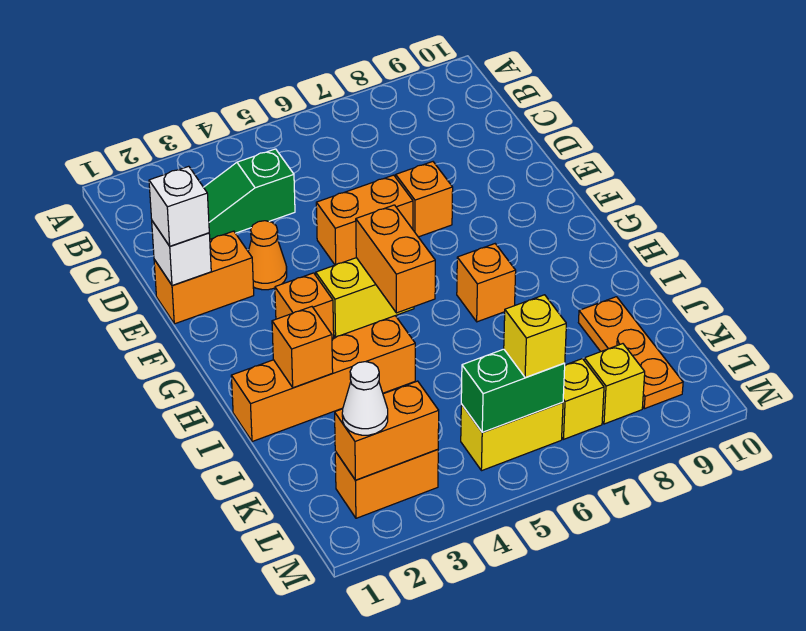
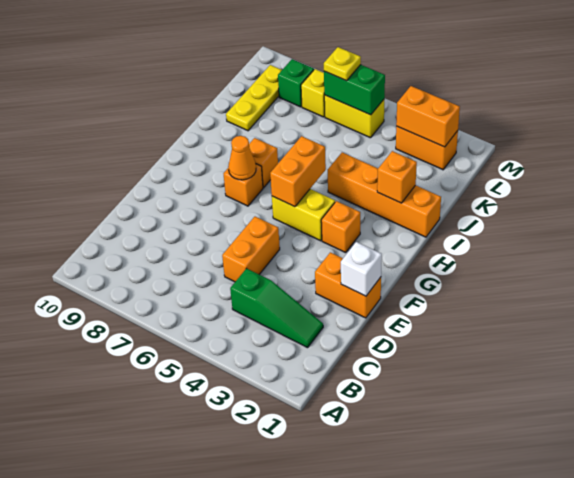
white brick E1 level 3 -> none
orange cone E3 level 1 -> orange cone G7 level 2
orange brick E5:E6 level 1 -> orange brick D5:E5 level 1
orange brick E7 level 1 -> orange brick G7 level 1
orange plate J9:L9 level 1 -> yellow plate J9:L9 level 1
white cone L2 level 3 -> none
yellow brick L6 level 3 -> yellow plate L6 level 3
yellow brick L8 level 1 -> green brick L8 level 1

